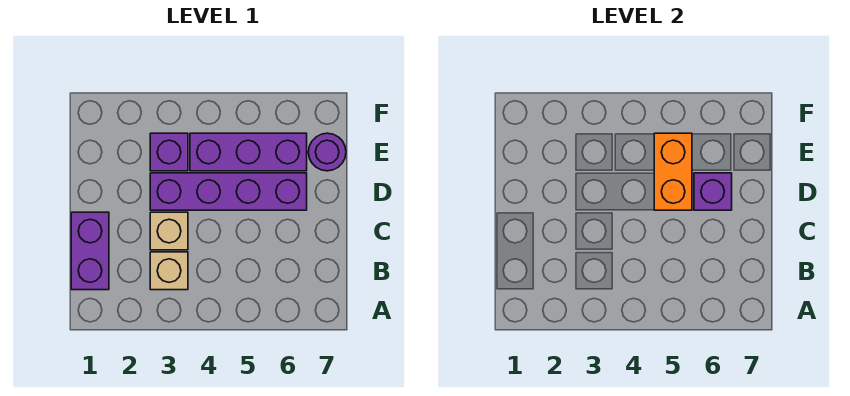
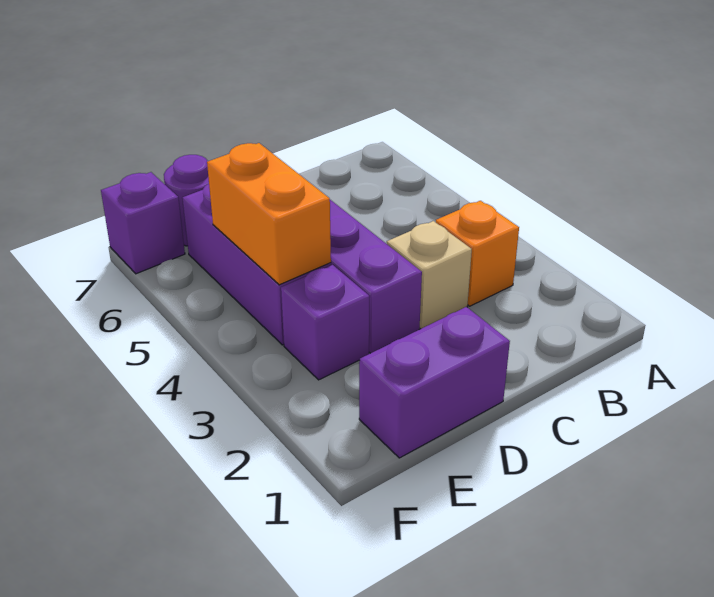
purple brick B1:C1 level 1 -> purple brick D1:E1 level 1
tan brick B3 level 1 -> orange brick B3 level 1
orange brick D5:E5 level 2 -> orange brick E4:E5 level 2
purple brick D6 level 2 -> purple brick F7 level 1

